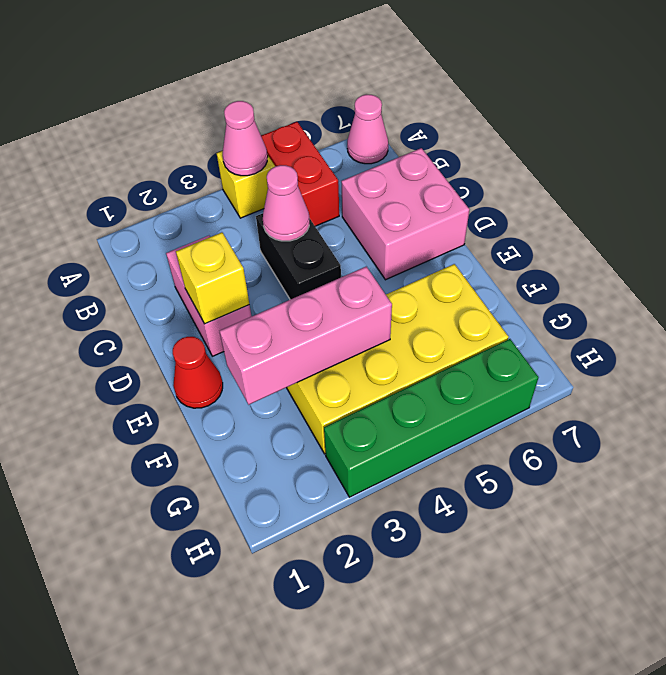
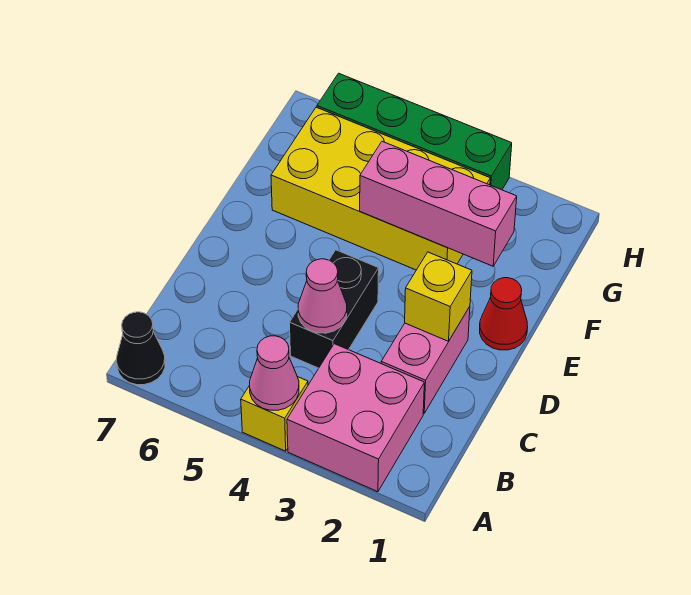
red brick A5:B5 level 1 -> none
pink cone A7 level 1 -> black cone A7 level 1
pink brick C6:D7 level 1 -> pink brick A2:B3 level 1

